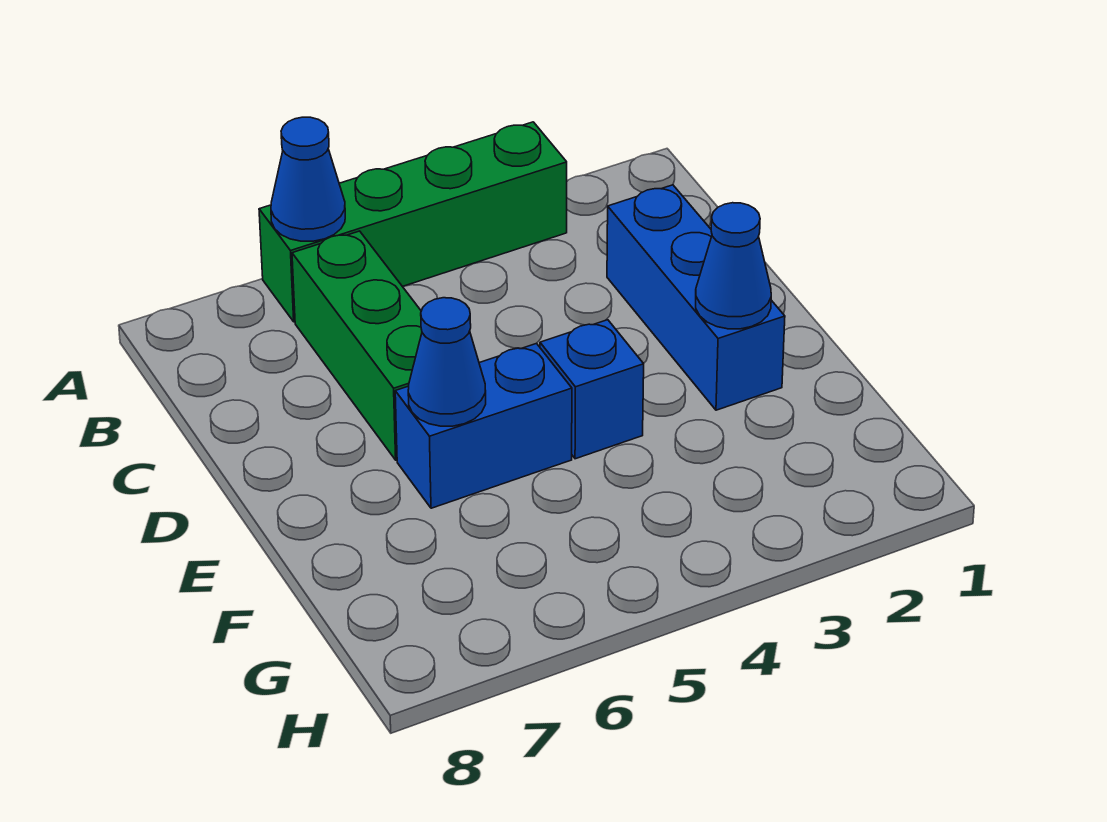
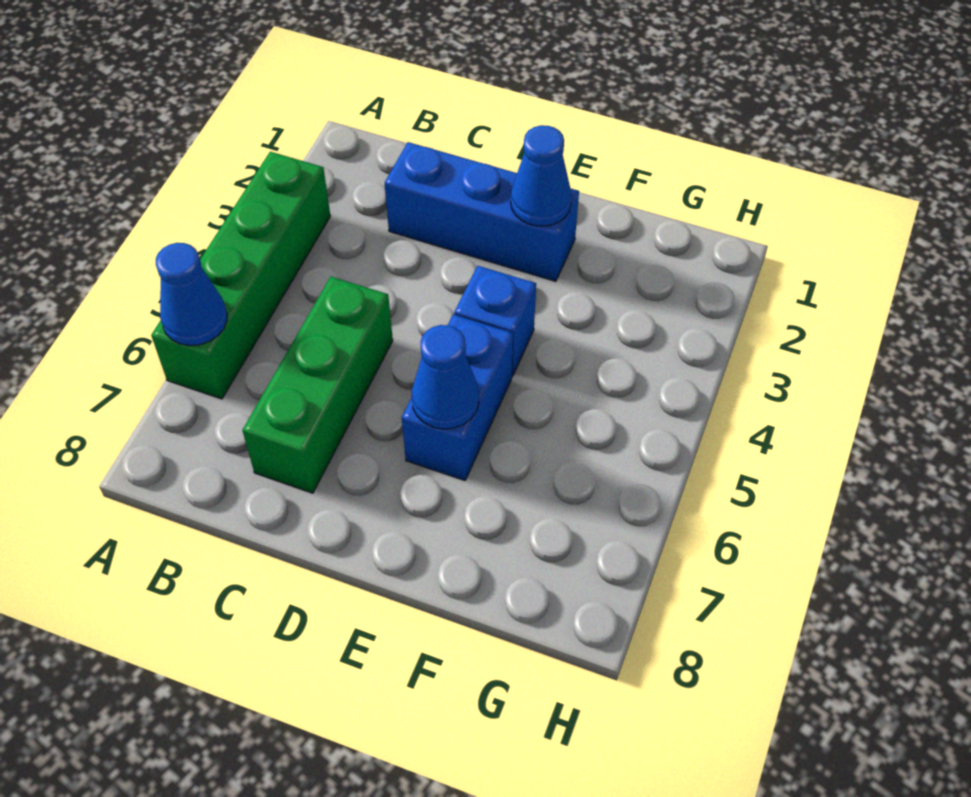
green brick B6:D6 level 1 -> green brick C5:C7 level 1

